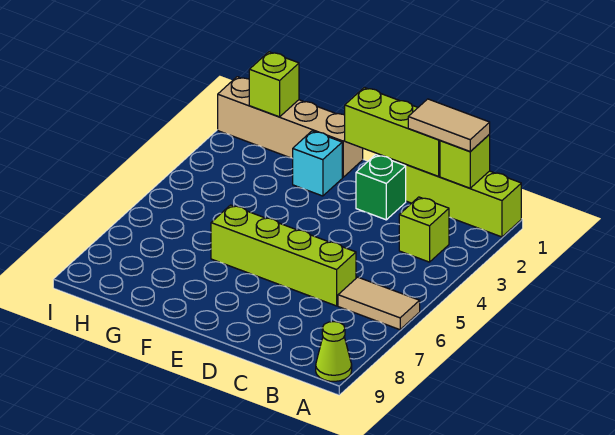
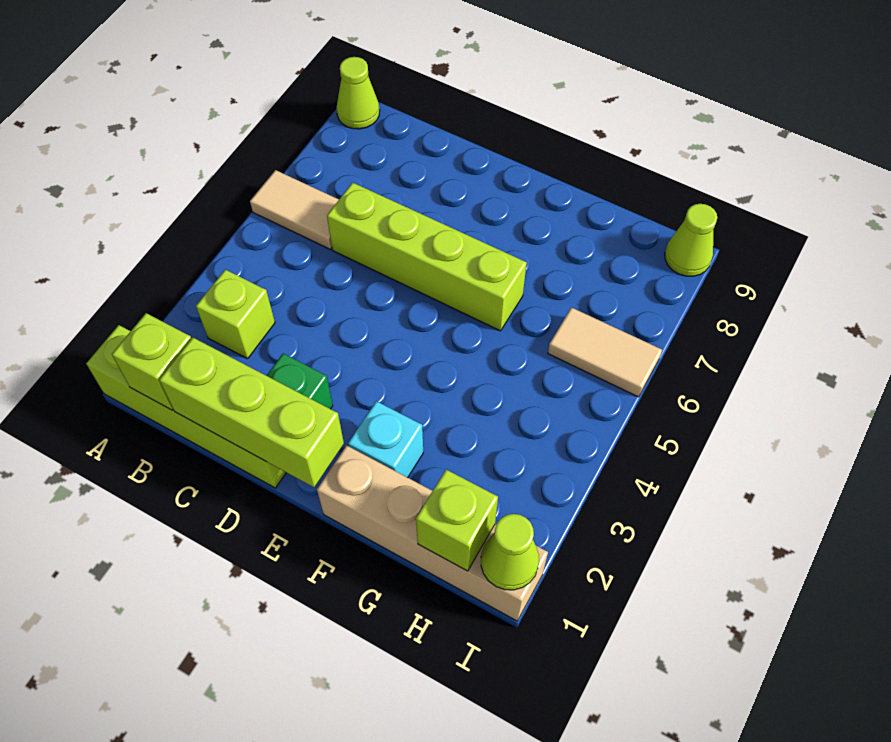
tan tile B1:C1 level 3 -> tan tile H6:I6 level 1
none -> lime cone I1 level 2
none -> lime cone I9 level 1

